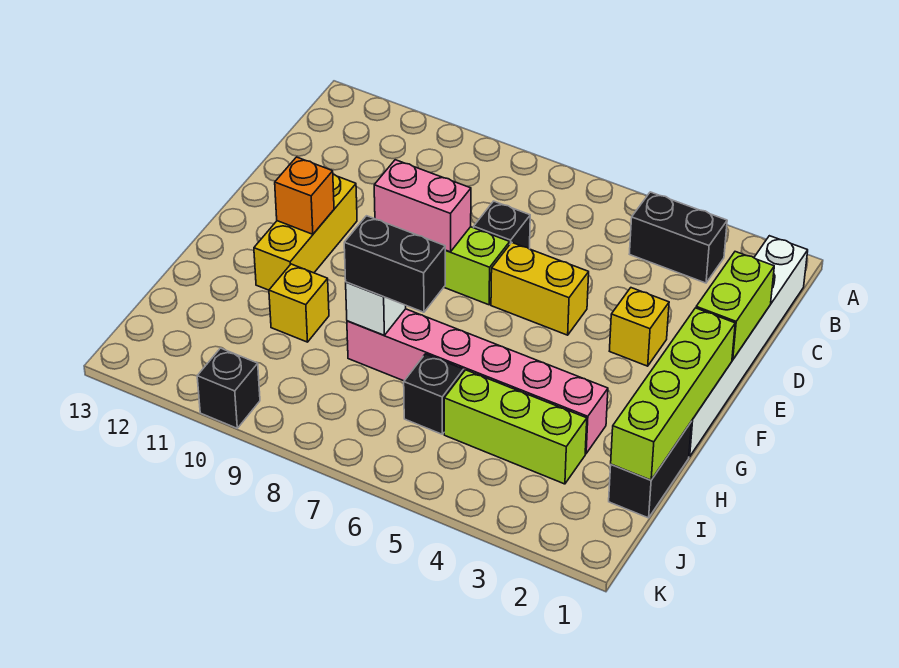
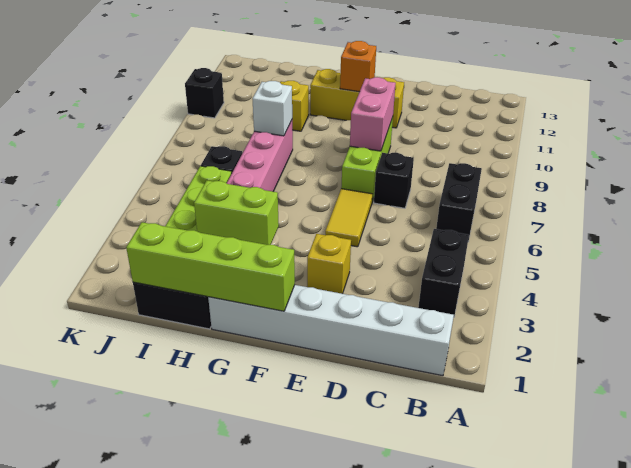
lime brick D1:E1 level 2 -> lime brick G3:H3 level 2
yellow brick E5:E6 level 1 -> yellow tile E5:E6 level 1
black brick H7:H8 level 3 -> black brick B6:B7 level 1

